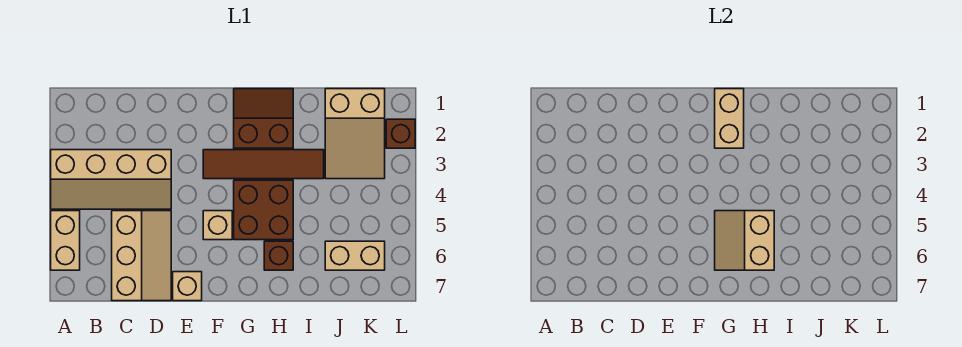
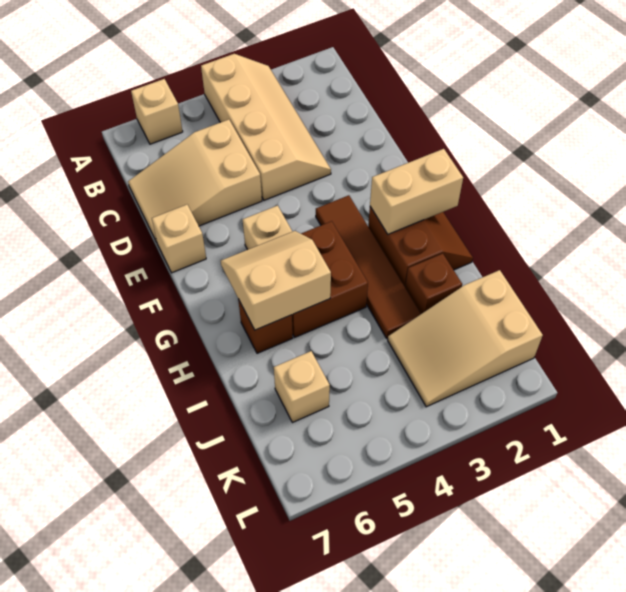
tan slope A3:D4 level 1 top 3 -> tan slope A3:D4 level 1 top 4
tan brick A5:A6 level 1 -> tan brick A6 level 1
tan slope C5:D7 level 1 top C -> tan slope C5:D7 level 1 top 5
tan brick J6:K6 level 1 -> tan brick J6 level 1
brown brick L2 level 1 -> brown brick I2 level 1

